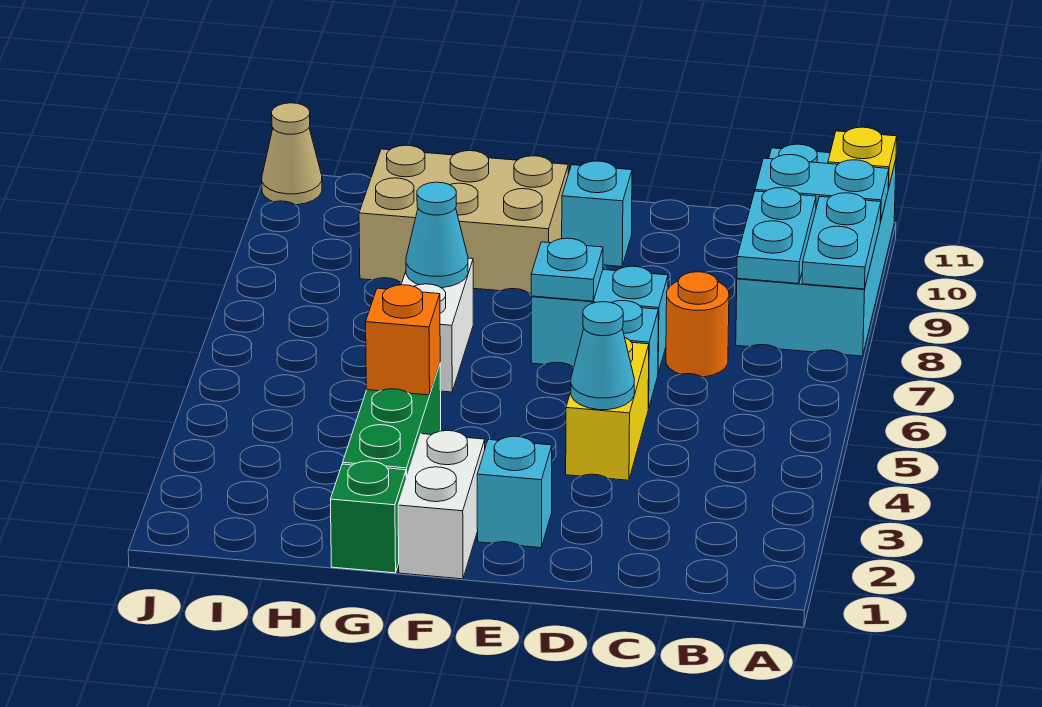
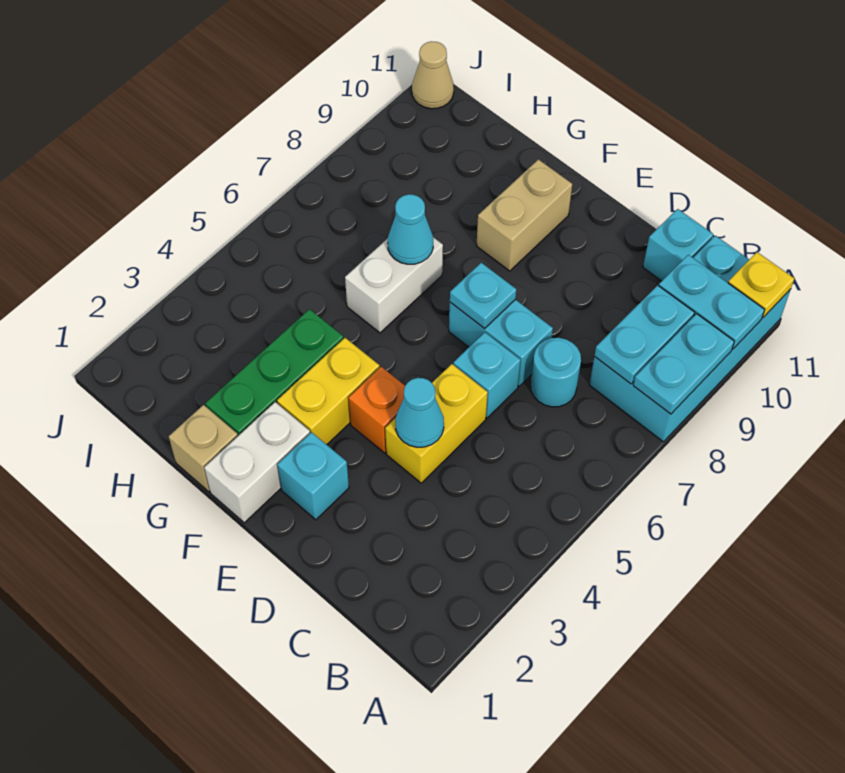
orange round brick C7 level 1 -> cyan round brick C7 level 1
cyan brick E10 level 1 -> cyan brick C11 level 1
none -> yellow brick F3:F4 level 1
tan brick F9:H10 level 1 -> tan brick F9:F10 level 1
green brick G1 level 1 -> tan brick G1 level 1
orange brick G4 level 2 -> orange brick E4 level 1

